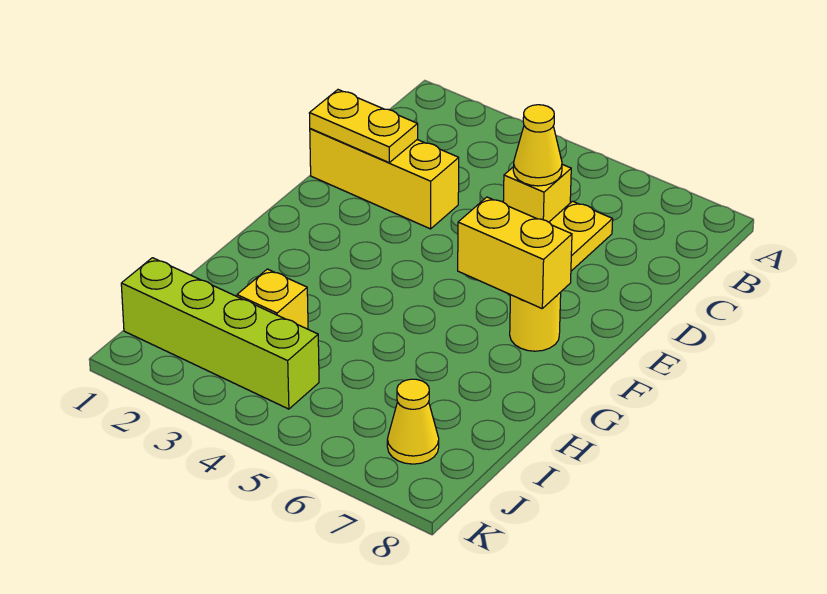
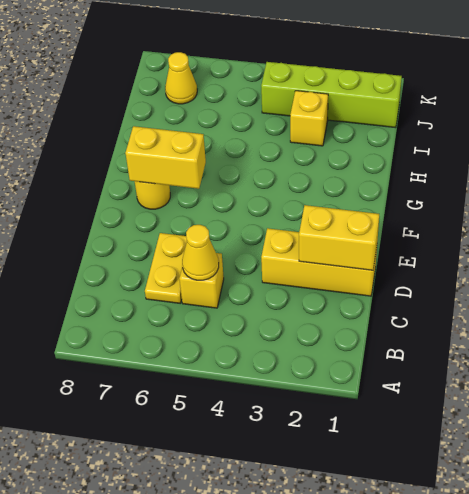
yellow plate D1:D2 level 2 -> yellow brick D1:D2 level 2

